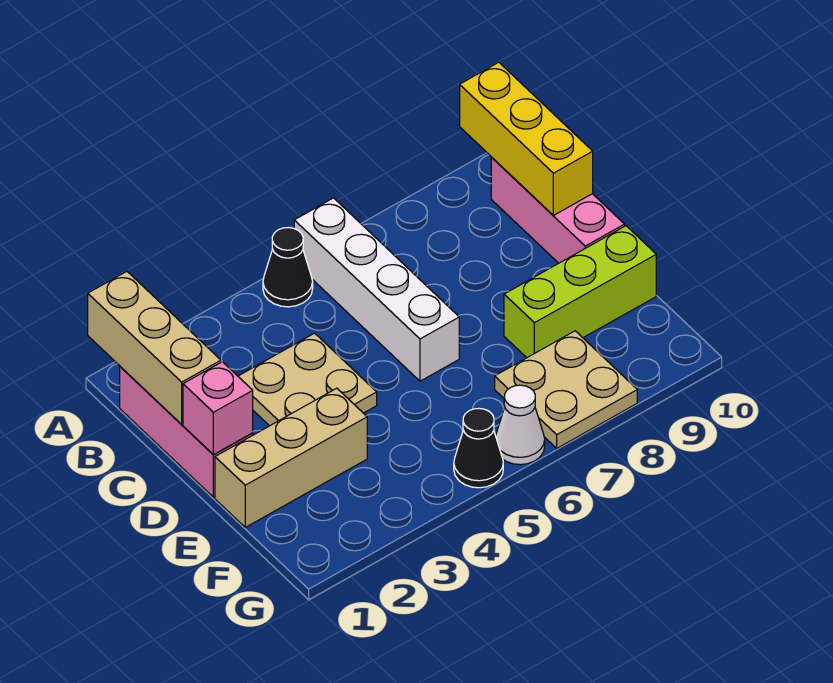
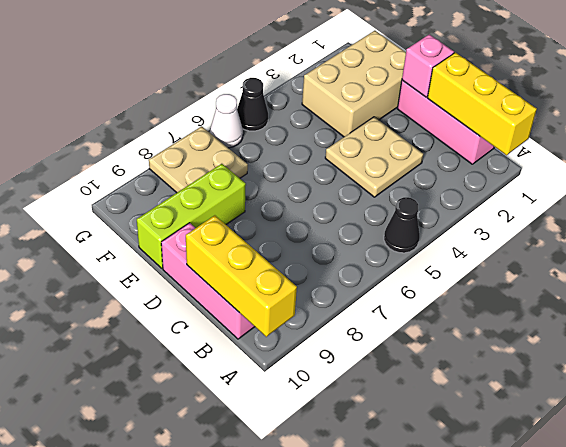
tan brick A1:C1 level 2 -> yellow brick A1:C1 level 2
white brick A6:D6 level 1 -> none
tan brick E1:E3 level 1 -> tan brick E1:F3 level 1

